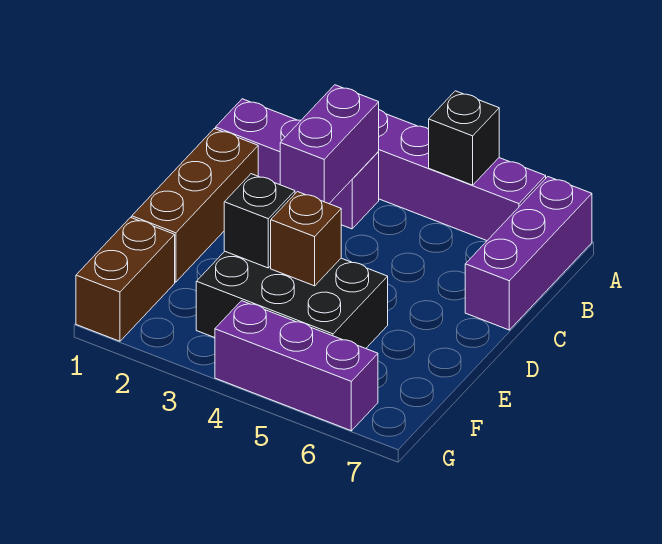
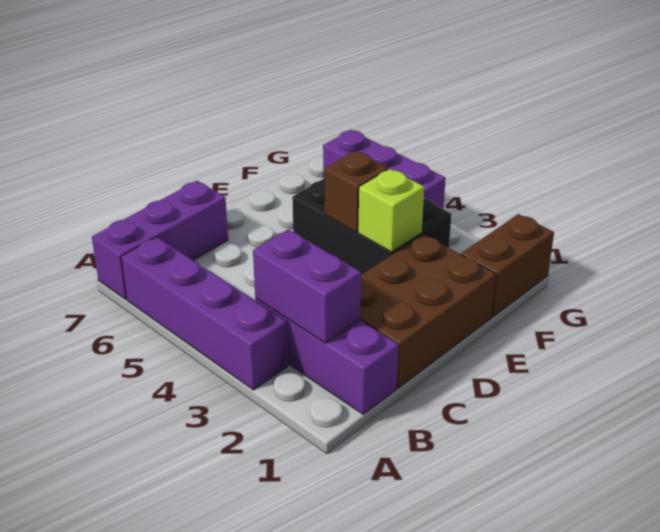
black brick A5 level 2 -> none
purple brick B3:C3 level 2 -> purple brick B2:B3 level 2
brown brick C1:E1 level 1 -> brown brick C1:E2 level 1
black brick E3 level 2 -> lime brick E3 level 2

